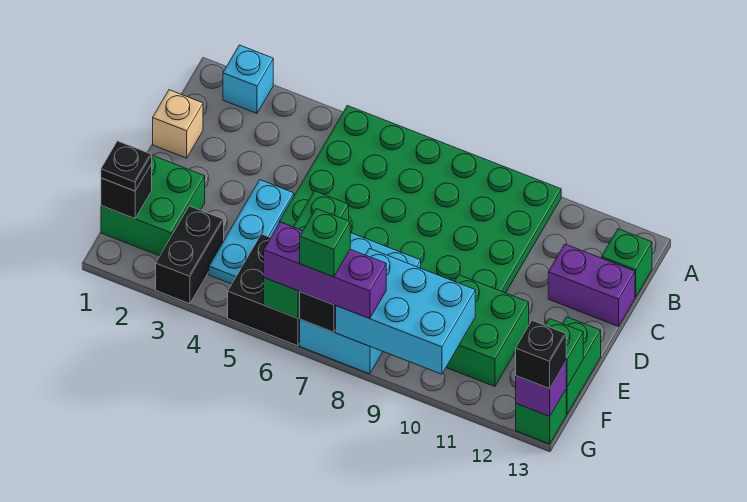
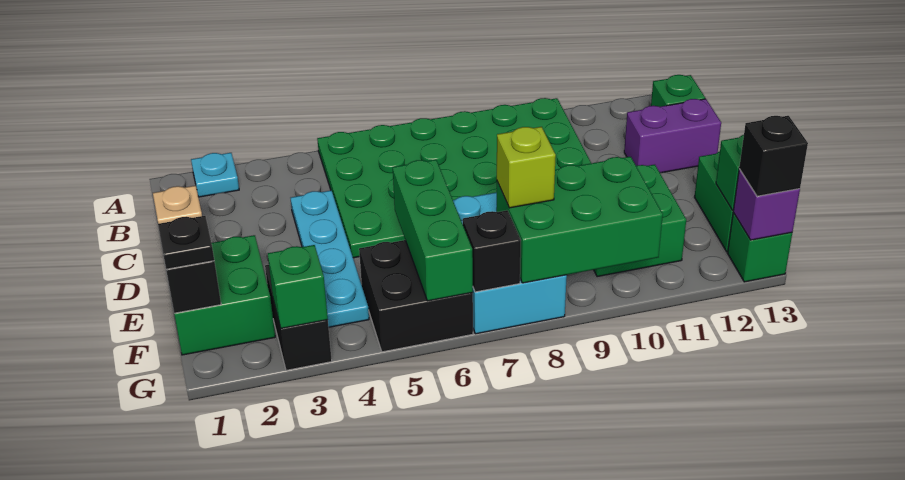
cyan brick A2 level 1 -> cyan plate A2 level 1
cyan plate D4:F4 level 1 -> cyan plate C4:F4 level 1
cyan brick F8:G10 level 2 -> green brick F8:G10 level 2
none -> lime brick F8 level 3
purple brick G6:G8 level 3 -> none
green brick G7 level 4 -> green brick G3 level 2

